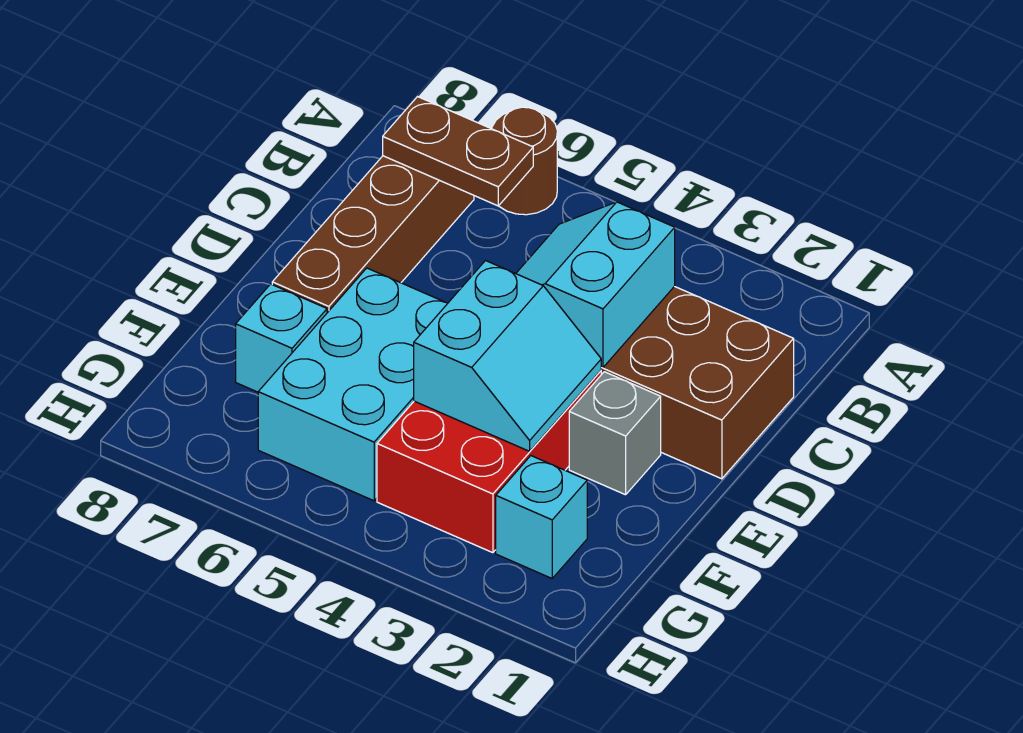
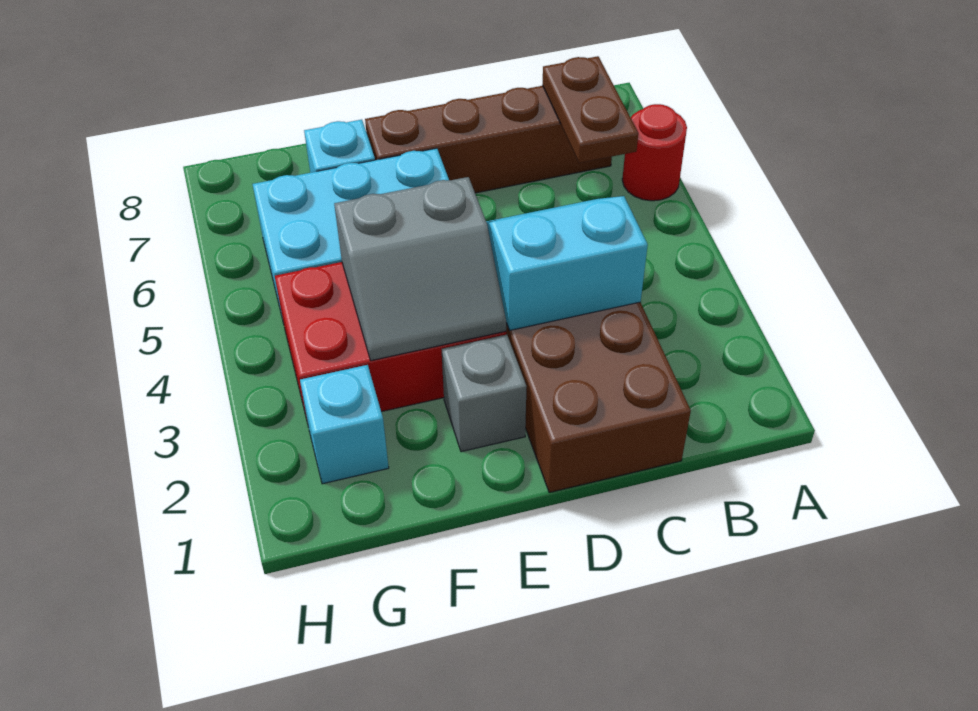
brown round brick A6 level 1 -> red round brick A6 level 1
cyan slope E3:F4 level 2 top 4 -> grey slope E3:F4 level 2 top 4

